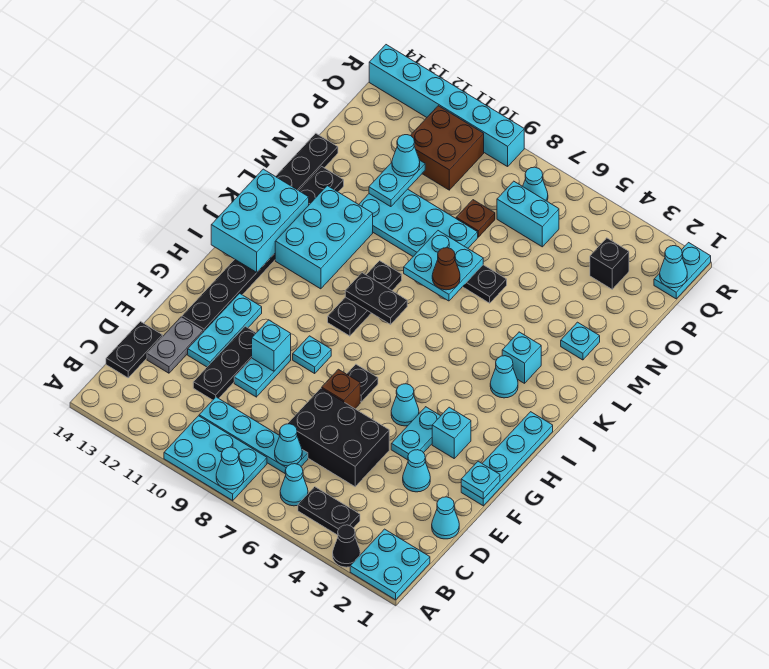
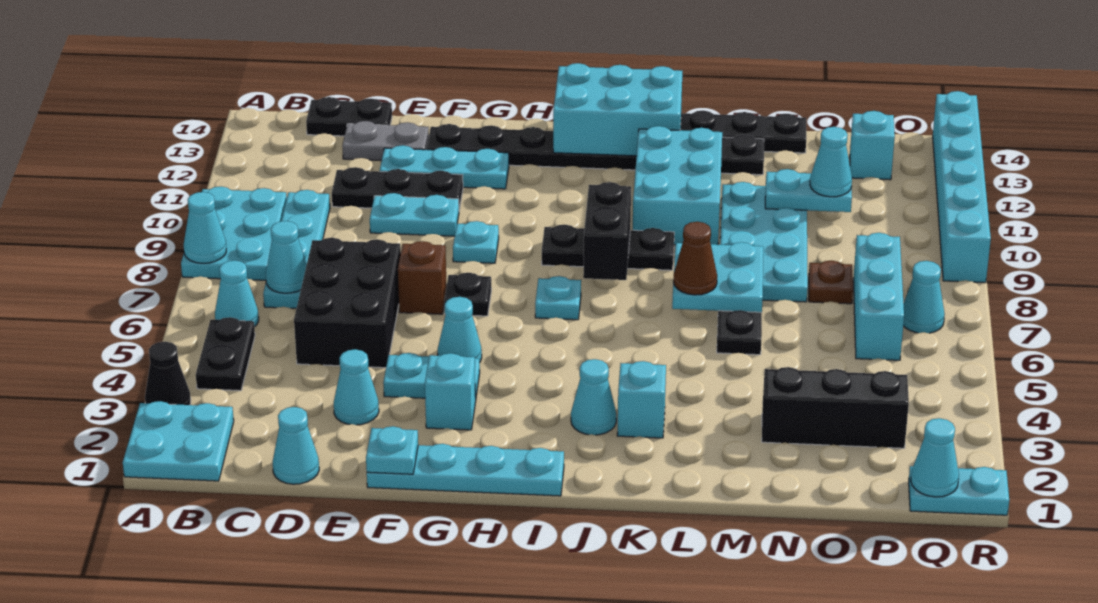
cyan brick F10 level 2 -> cyan brick P13 level 1
black plate J8:J9 level 2 -> black brick J8:J9 level 2
cyan brick J11:L12 level 1 -> cyan brick K10:L12 level 1
cyan plate M2 level 1 -> cyan plate I7 level 1
black brick P3 level 1 -> black brick N3:P3 level 1
cyan brick P6:P7 level 1 -> cyan brick P6:P8 level 1
brown brick P10:Q11 level 1 -> none

